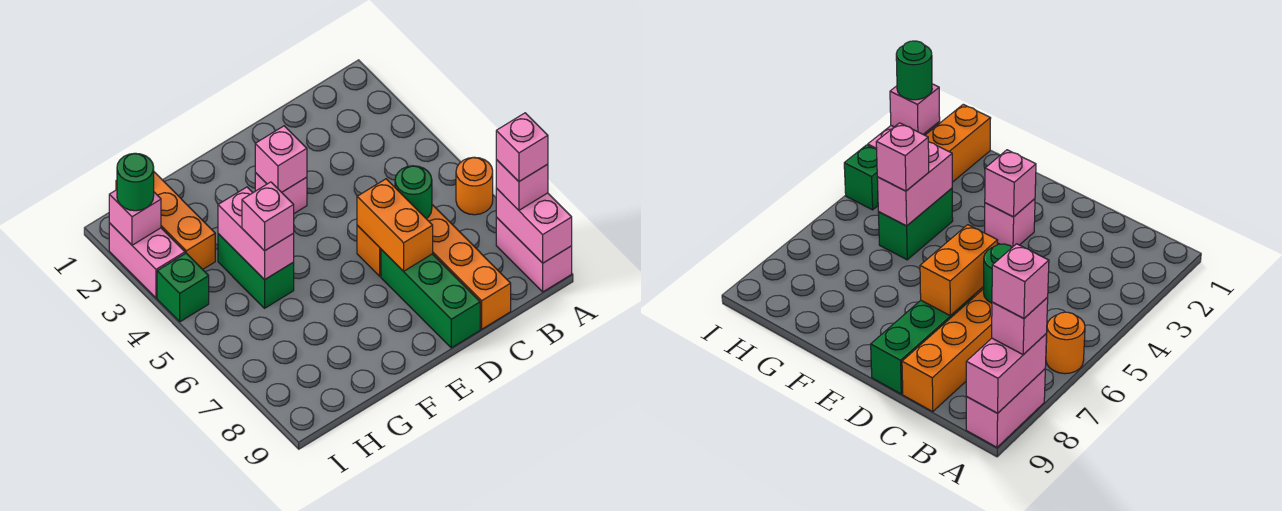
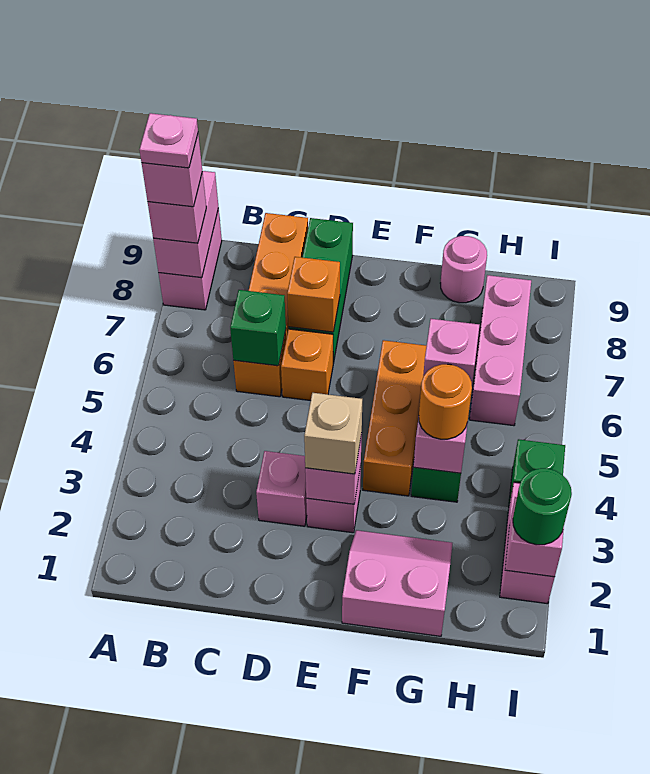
orange round brick A6 level 1 -> orange round brick G4 level 3
none -> pink plate A8 level 5
green round brick C6 level 2 -> green brick C6 level 2
none -> pink brick D3 level 1
orange brick D6:D7 level 2 -> orange brick D7 level 2
none -> tan brick E3 level 3
none -> pink slope F1:G2 level 1 top 1
none -> pink round brick G9 level 1
orange brick H1:H3 level 1 -> orange brick F4:F6 level 1
none -> pink brick H6:H8 level 1

